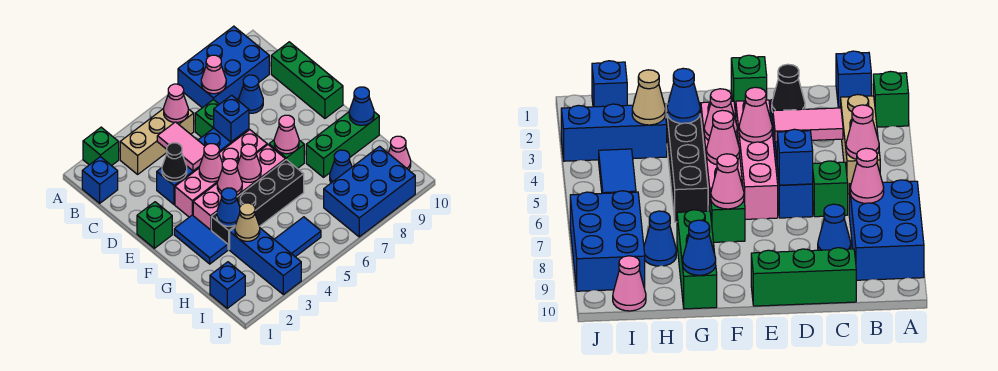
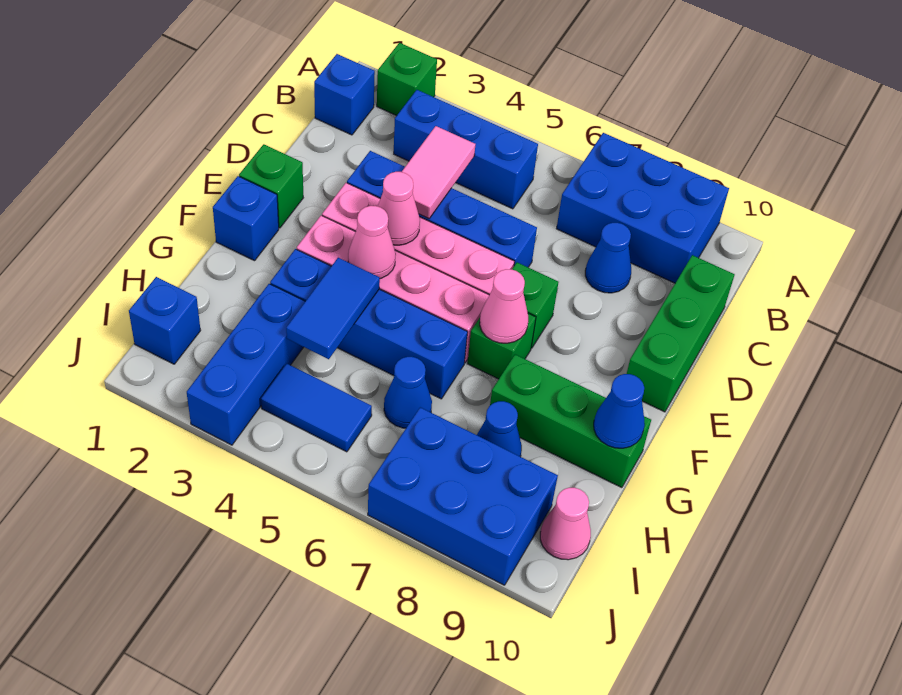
tan brick B3:B5 level 1 -> blue brick B3:B5 level 1
pink cone B5 level 2 -> none
pink cone B7 level 2 -> none
green brick C6 level 1 -> green brick E7 level 1
black cone D3 level 2 -> none
blue brick D6 level 2 -> blue brick F1 level 1
blue tile F2:G2 level 1 -> blue tile G4:H4 level 2
pink cone F5 level 2 -> none
black brick G3:G6 level 1 -> blue brick G3:G6 level 1
blue cone G3 level 2 -> blue cone H6 level 1
tan cone H3 level 2 -> none

